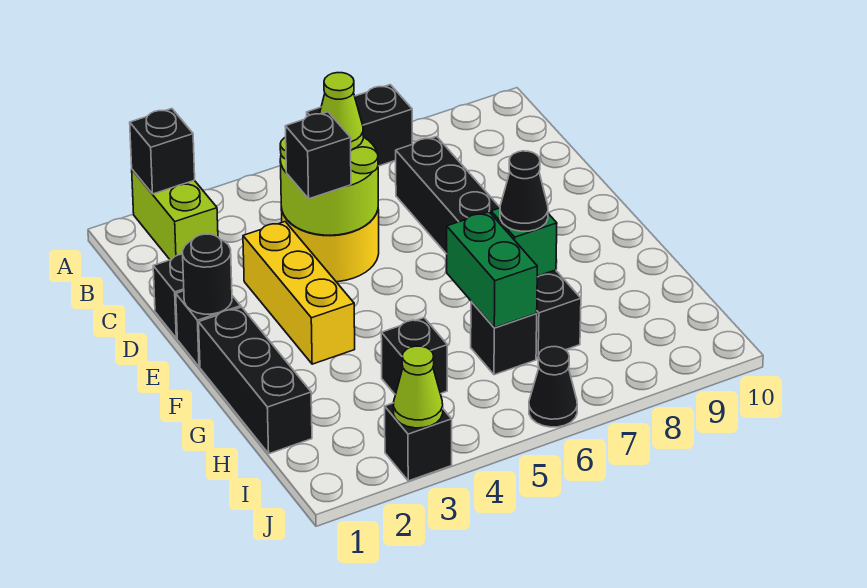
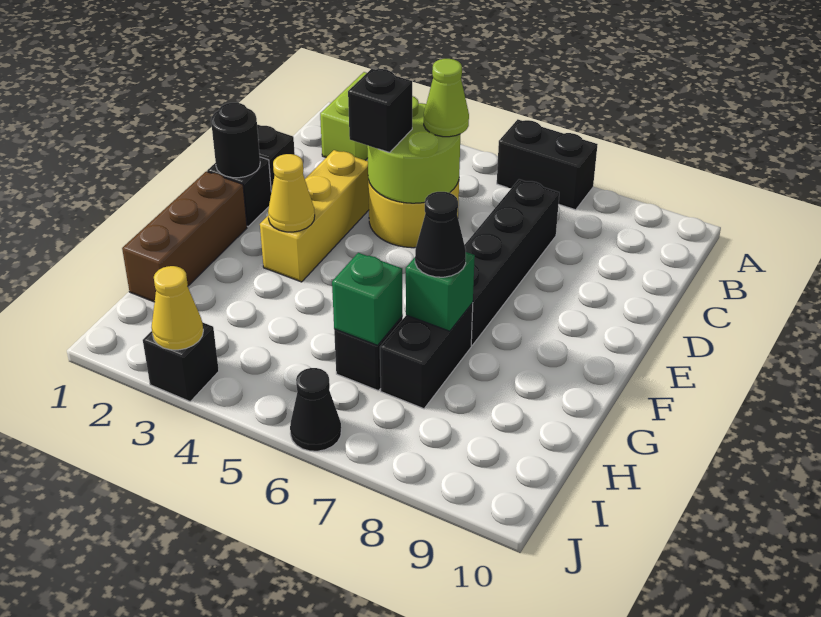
black brick A2 level 2 -> none
black brick F1:H1 level 1 -> brown brick F1:H1 level 1
none -> yellow cone F3 level 2
green brick G6:H6 level 2 -> green brick H6 level 2
black brick H4 level 1 -> none
lime cone J3 level 2 -> yellow cone J3 level 2

